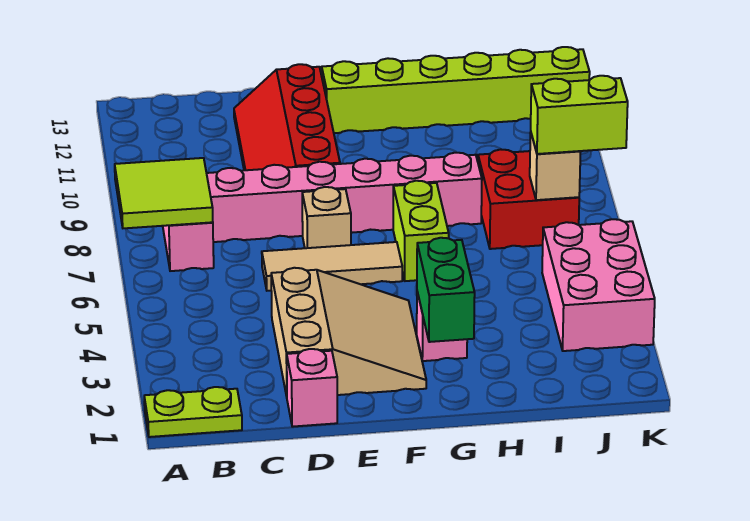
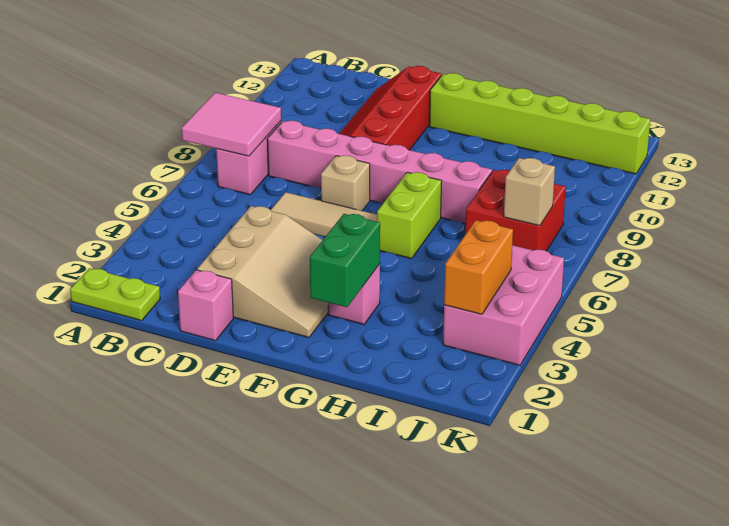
lime tile A7:B8 level 2 -> pink tile A7:B8 level 2
none -> orange brick J3:J4 level 2
lime brick J7:K7 level 3 -> none

